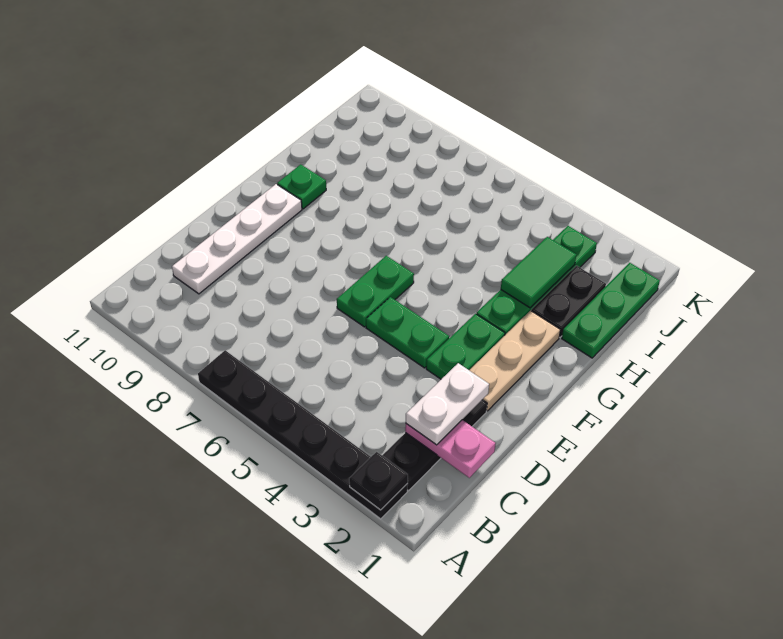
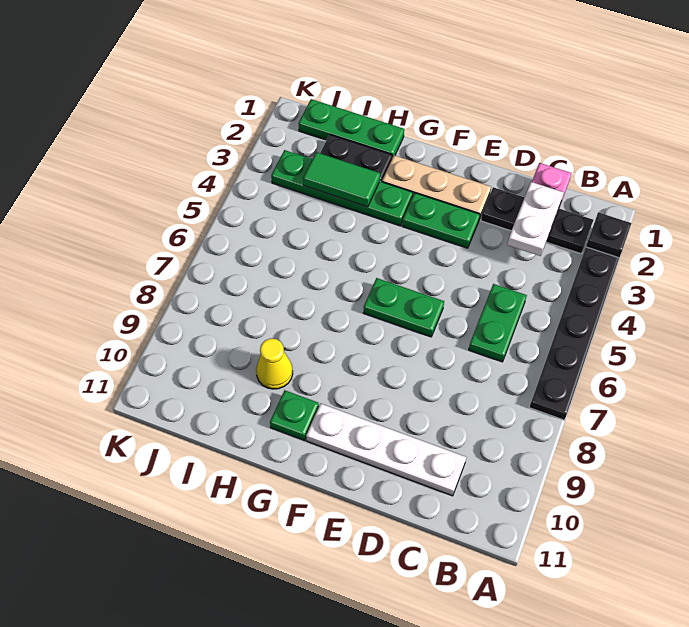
white plate C2:D2 level 3 -> white plate C2:C3 level 3
green plate E4:E5 level 1 -> green plate C5:C6 level 1
none -> yellow cone H9 level 1

